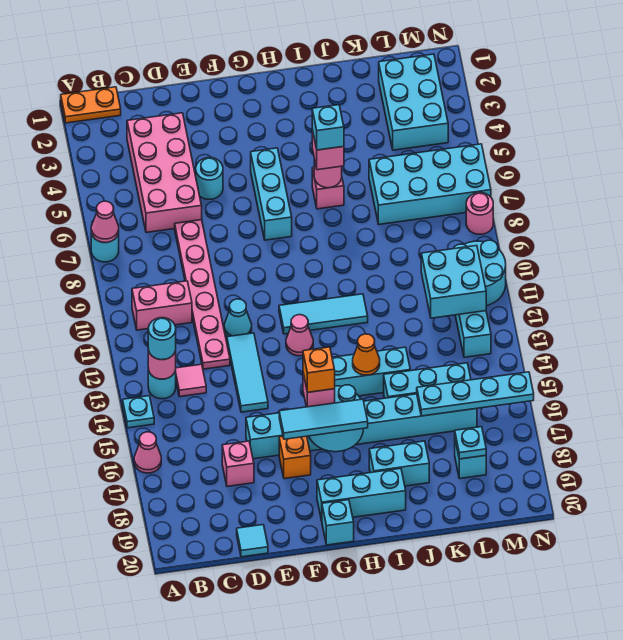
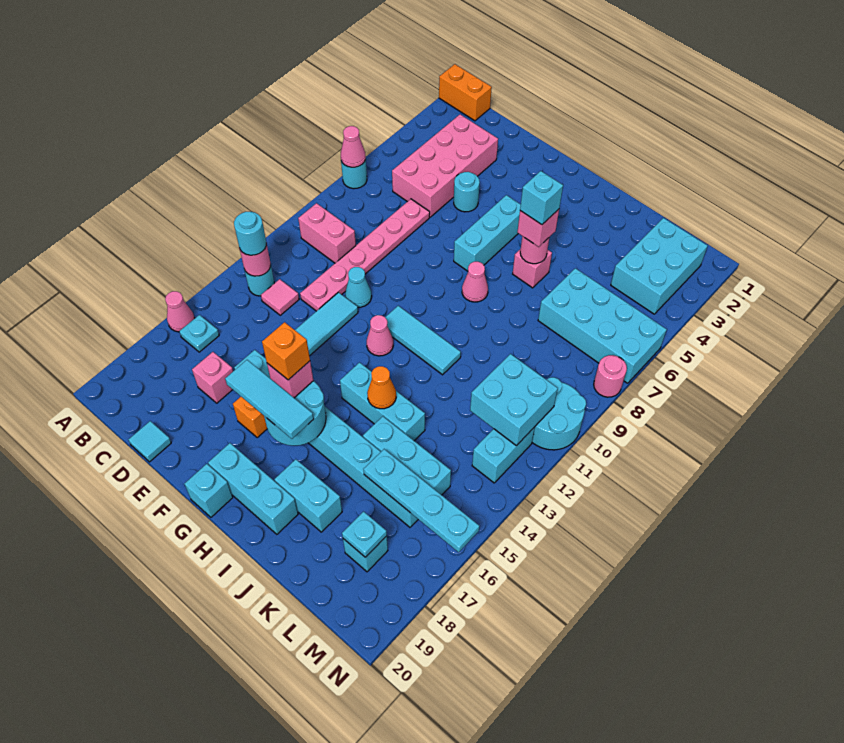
orange plate A1:B1 level 1 -> orange brick A1:B1 level 1
cyan plate A14 level 1 -> cyan plate B16 level 1
none -> pink cone H8 level 1

